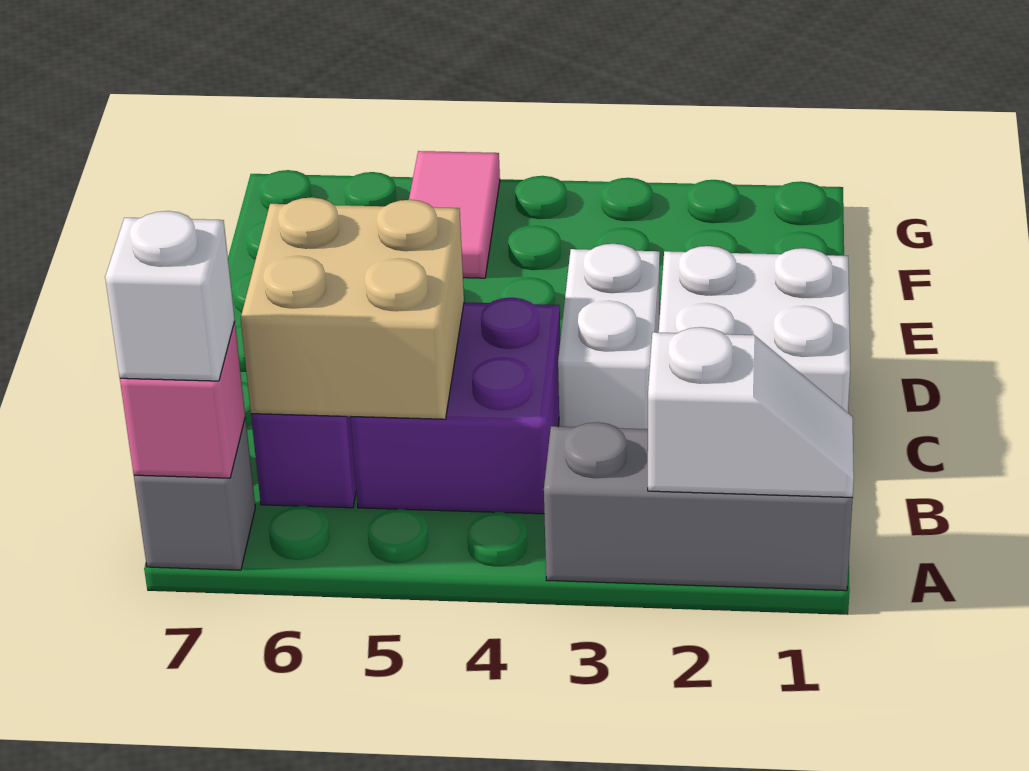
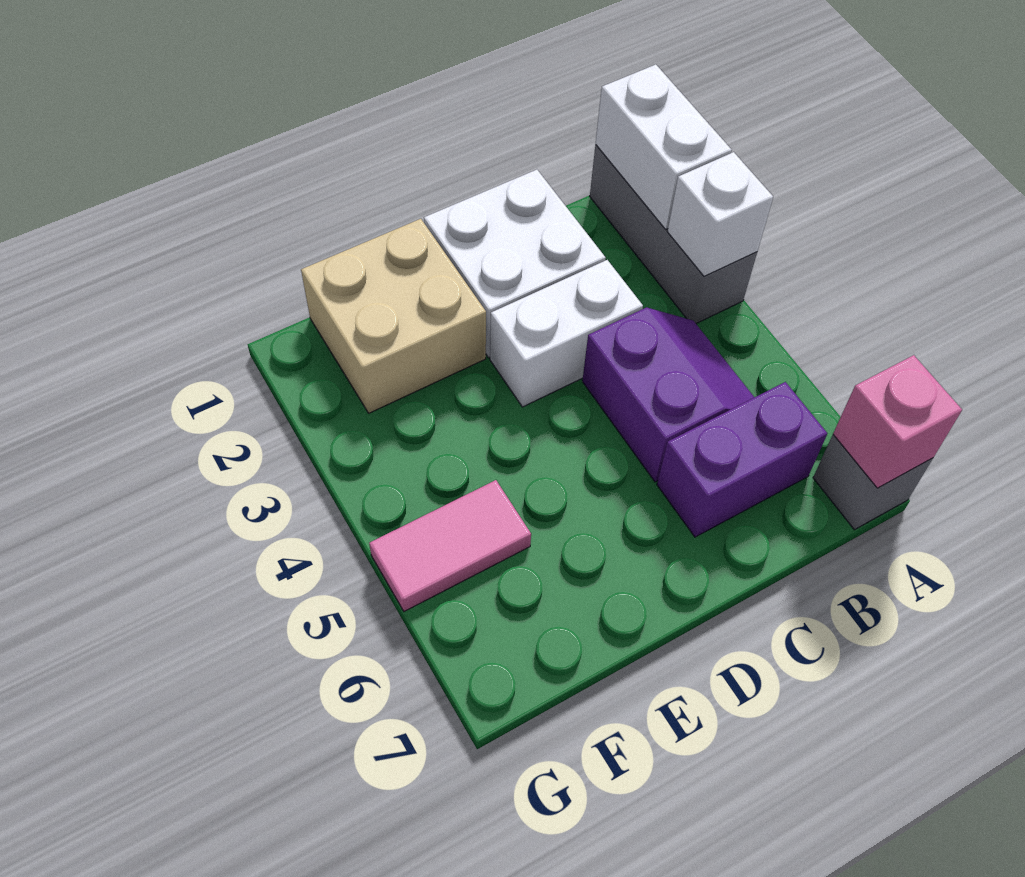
white slope A1:A2 level 2 top 2 -> white brick A1:A2 level 2
white brick A7 level 3 -> white brick A3 level 2
purple brick B4:C5 level 1 -> purple slope B4:C5 level 1 top C
tan brick B5:C6 level 2 -> tan brick E1:F2 level 1

